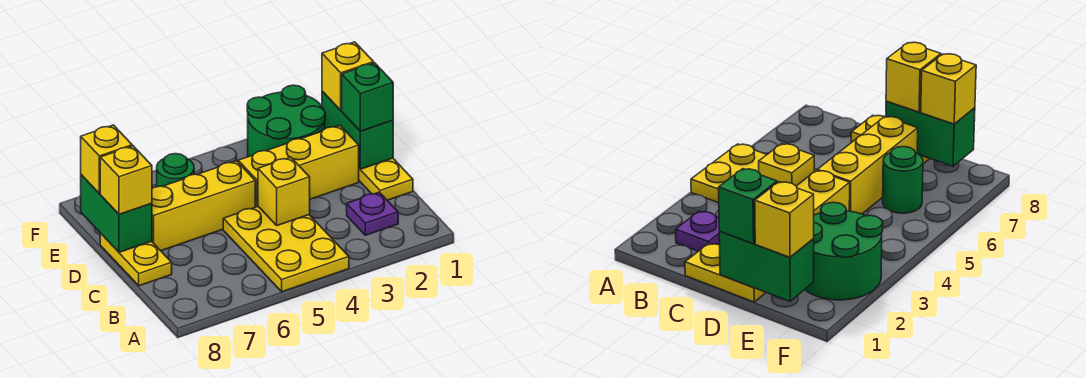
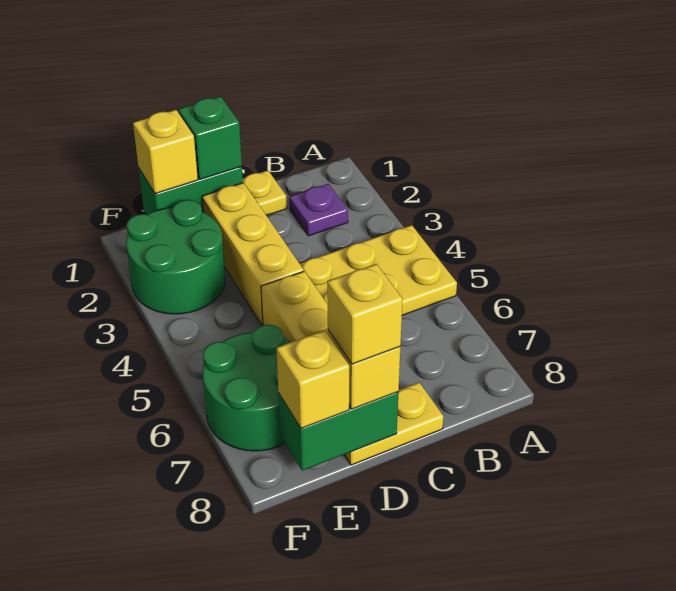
yellow brick C4 level 2 -> yellow brick D8 level 4
green round brick E6 level 1 -> green round brick E6:F7 level 1

